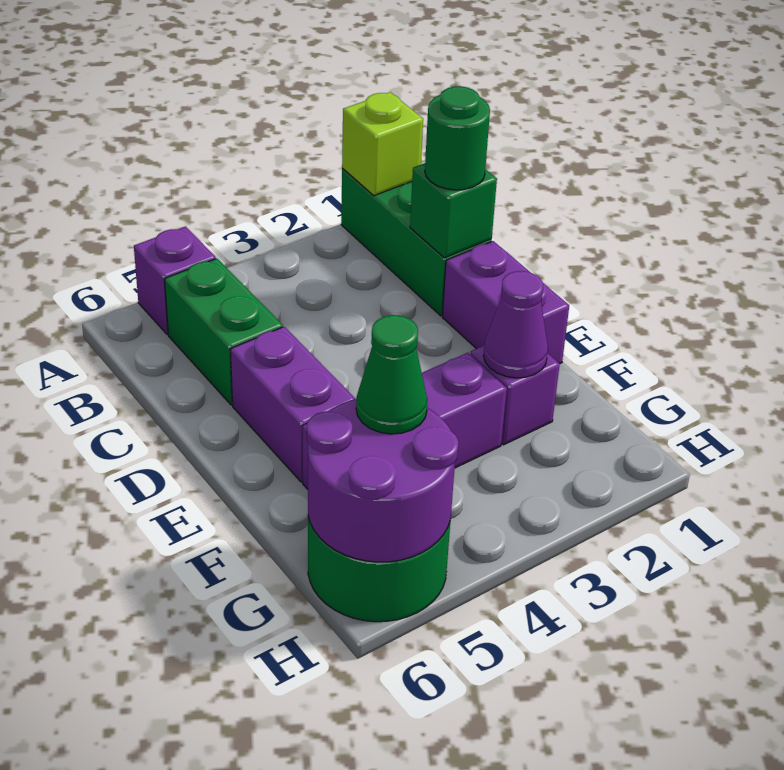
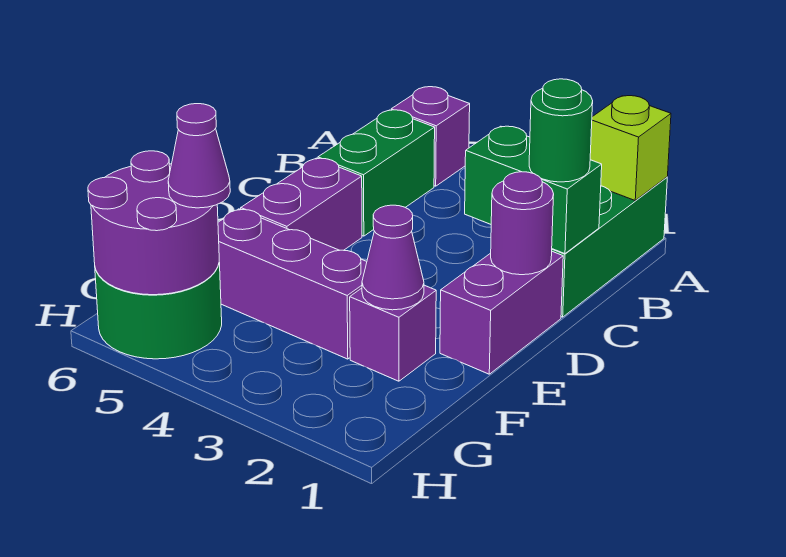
green brick C1 level 2 -> green brick C1:C2 level 2
none -> purple round brick D1 level 2
green cone G5 level 3 -> purple cone G5 level 3

